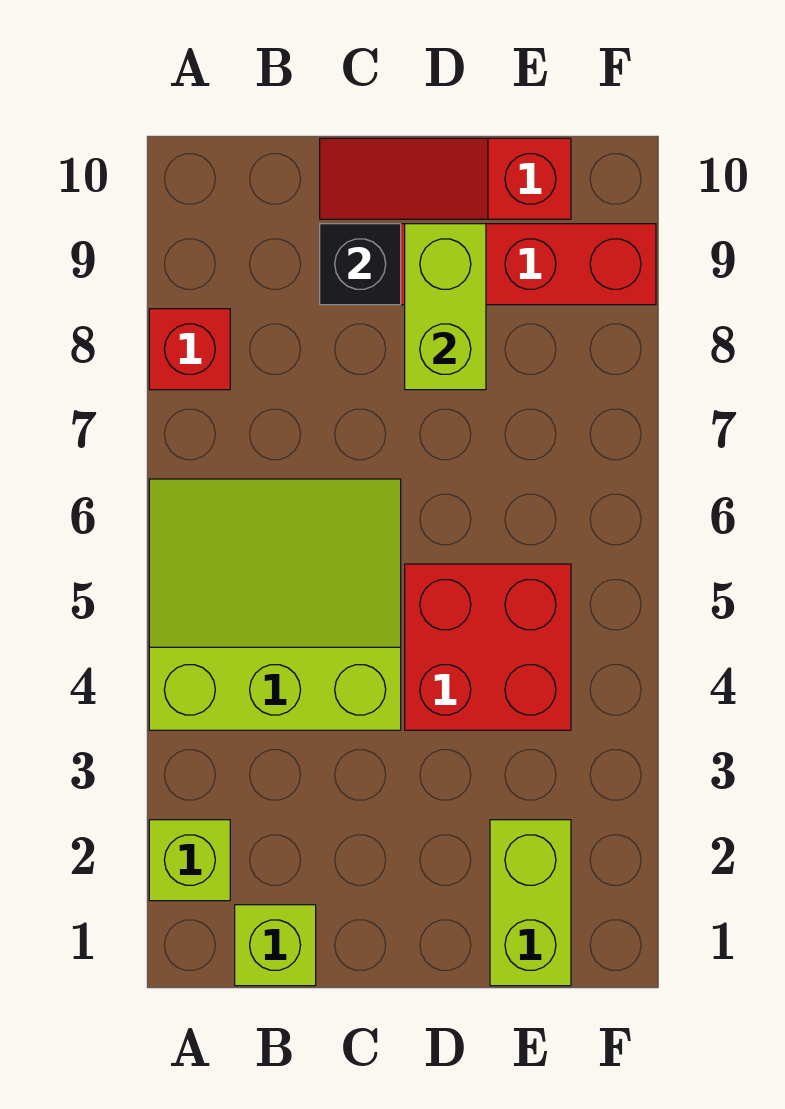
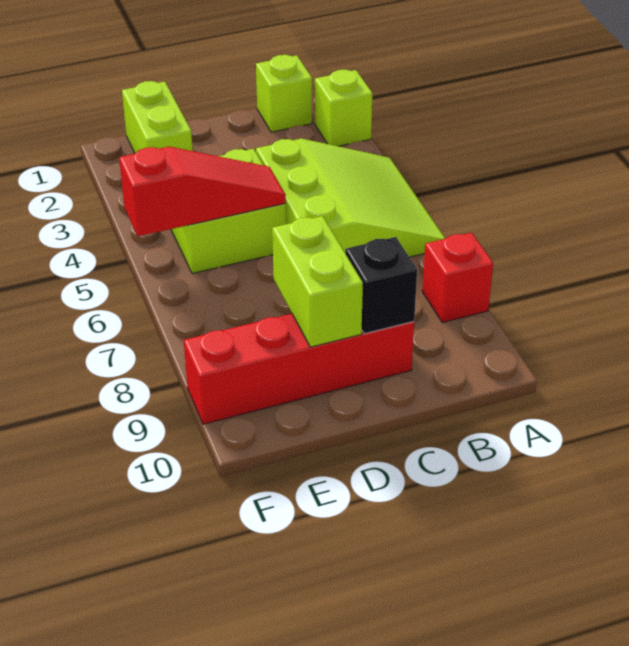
lime slope A4:C6 level 1 top 4 -> lime slope A4:C6 level 1 top C
red slope C10:E10 level 1 top E -> red slope D5:F5 level 2 top F
red brick D4:E5 level 1 -> lime brick D4:E5 level 1

